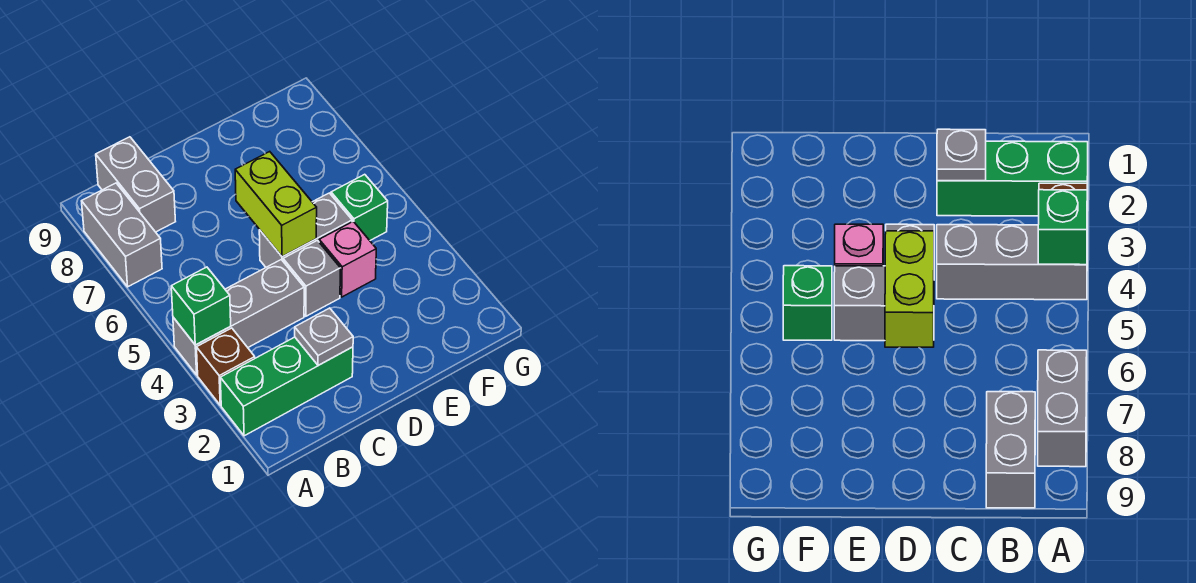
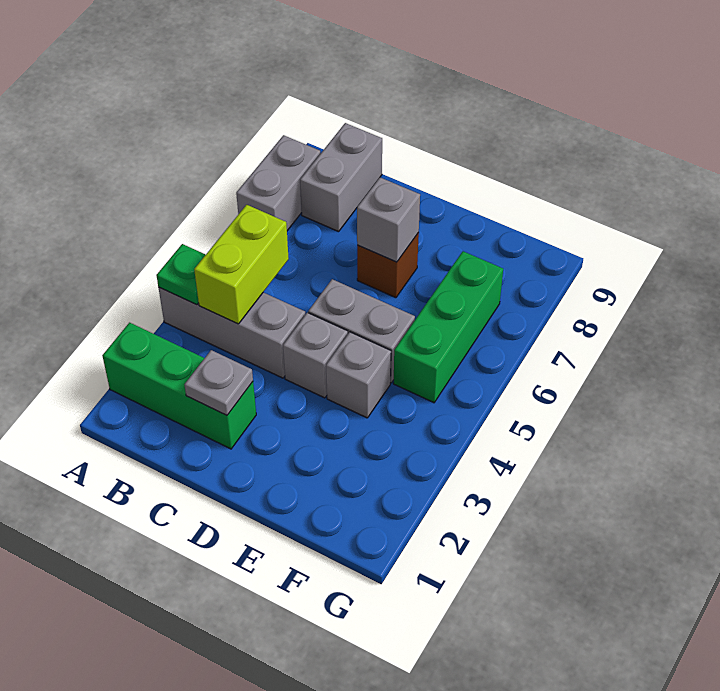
brown brick A3 level 1 -> brown brick D7 level 1
green brick A4 level 2 -> green plate A4 level 2
lime brick D5:D6 level 2 -> lime brick B4:B5 level 2
none -> grey brick D7 level 2
pink brick E4 level 1 -> grey brick E4 level 1
green brick F5 level 1 -> green brick F5:F7 level 1

